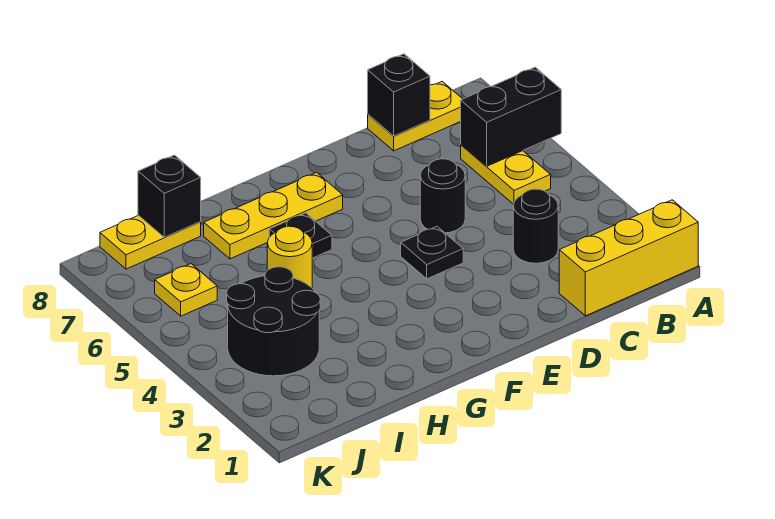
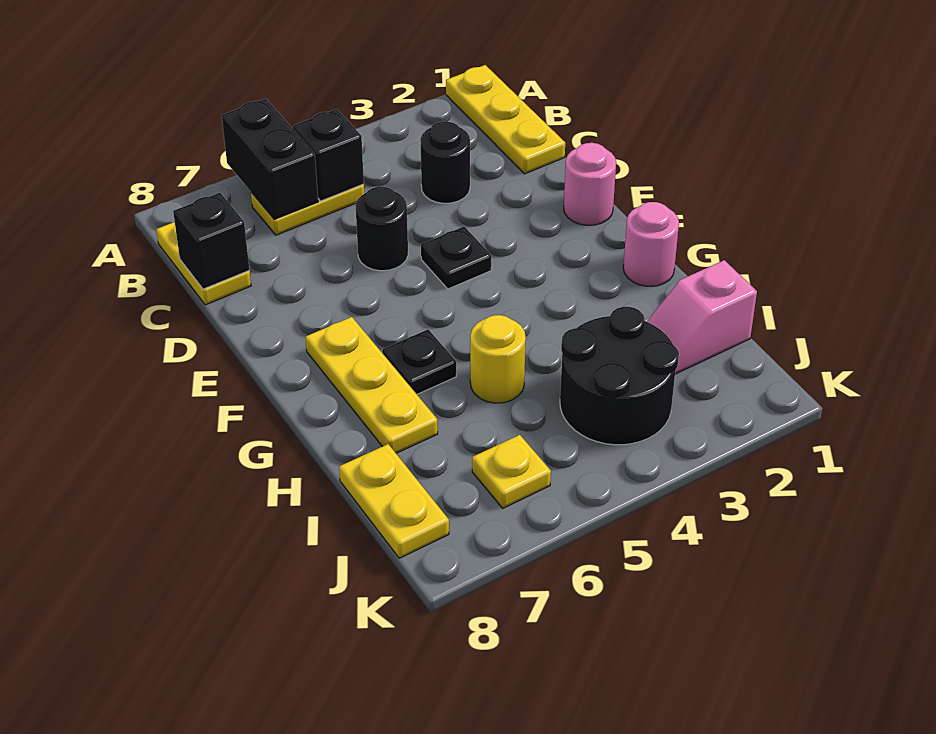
yellow brick A1:C1 level 1 -> yellow plate A1:C1 level 1
none -> pink round brick E1 level 1
none -> pink round brick G1 level 1
none -> pink slope I1:I2 level 1 top 1
black brick I8 level 2 -> black brick B5 level 2

